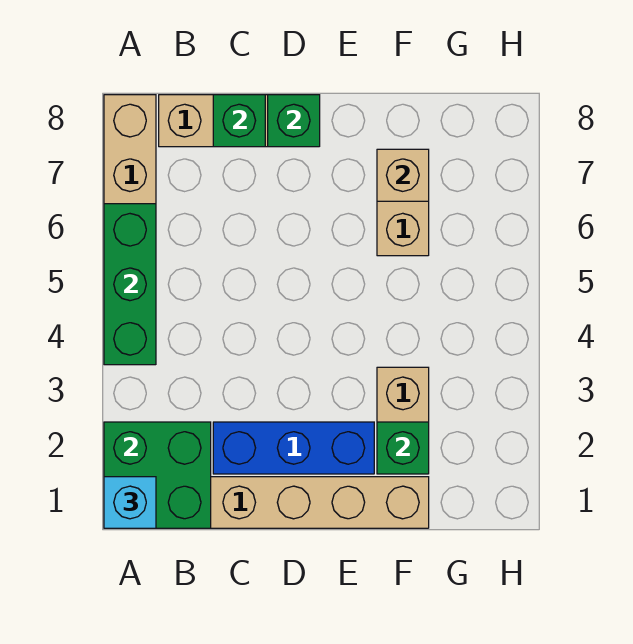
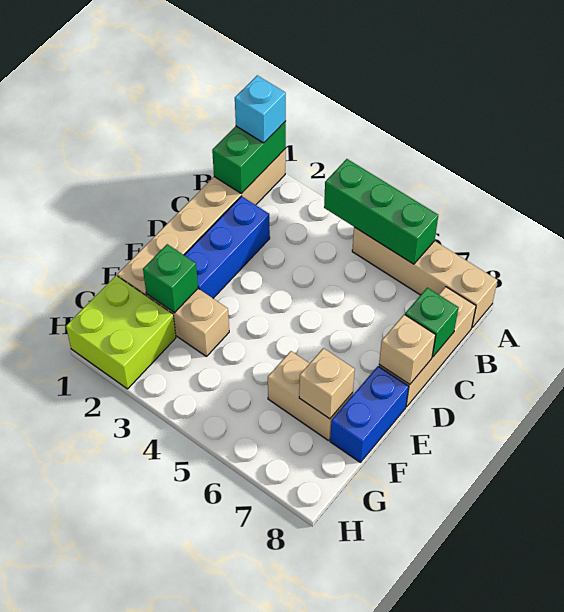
green brick A1:B2 level 2 -> green brick A1:B1 level 2
green brick D8 level 2 -> tan brick D8 level 2
none -> blue brick E8:F8 level 1
none -> lime brick G1:H2 level 1

